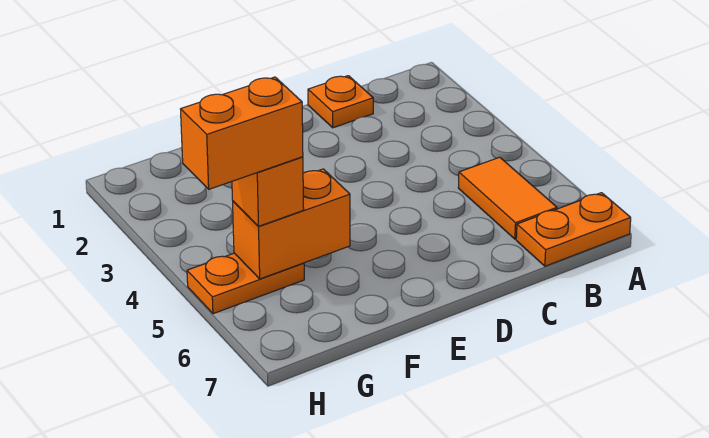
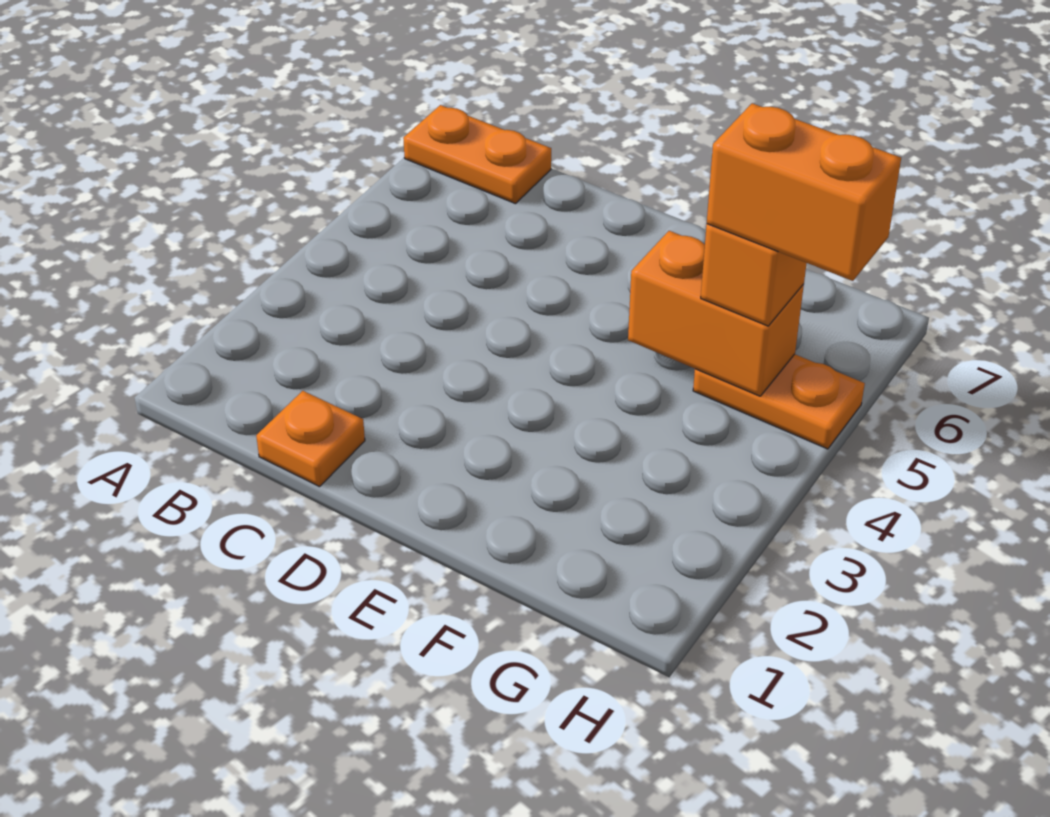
orange tile B5:B6 level 1 -> none

